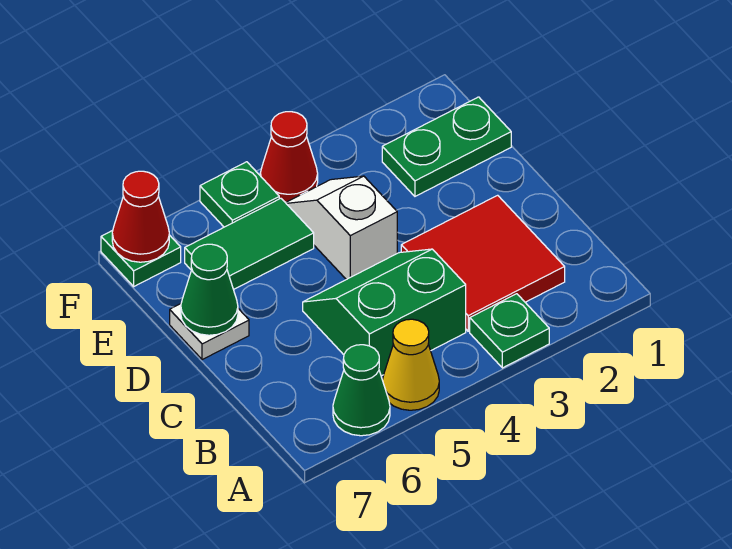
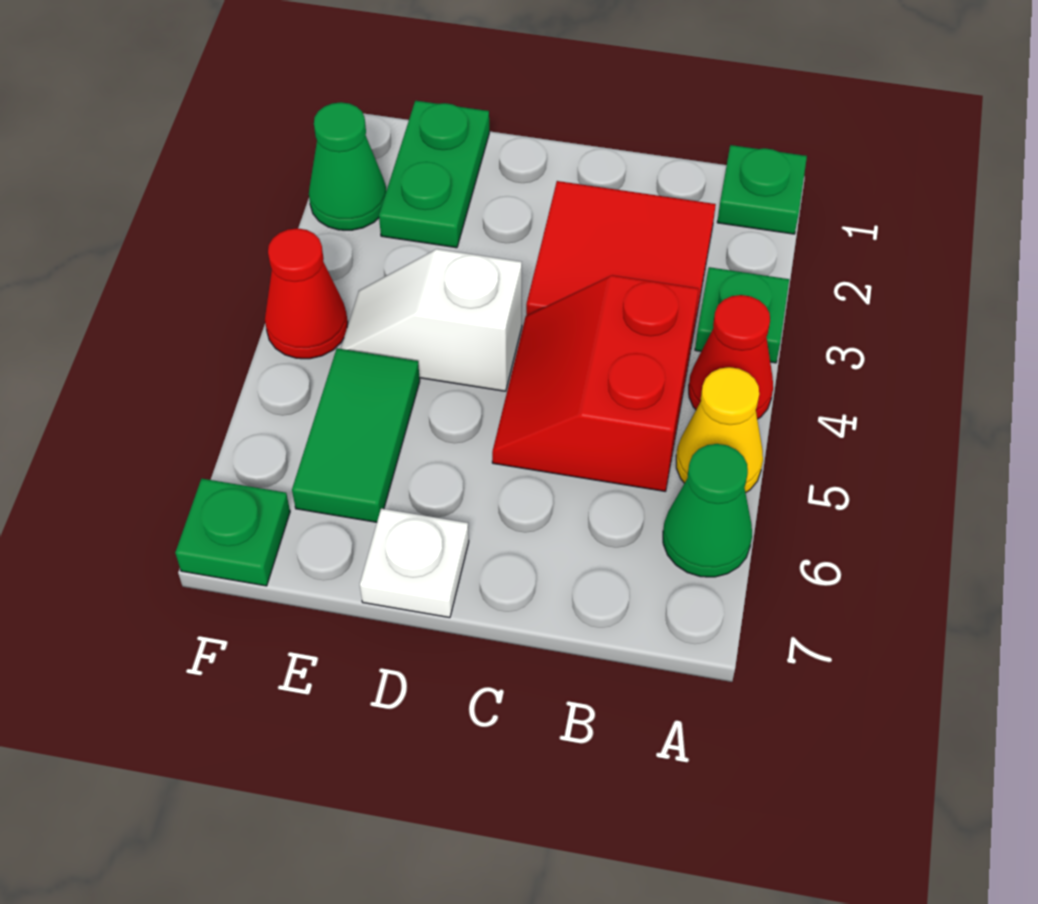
green slope B4:C5 level 1 top B -> red slope B4:C5 level 1 top B
green cone D7 level 2 -> green cone F2 level 1
green plate F5 level 1 -> green plate A1 level 1
red cone F7 level 2 -> red cone A4 level 1

